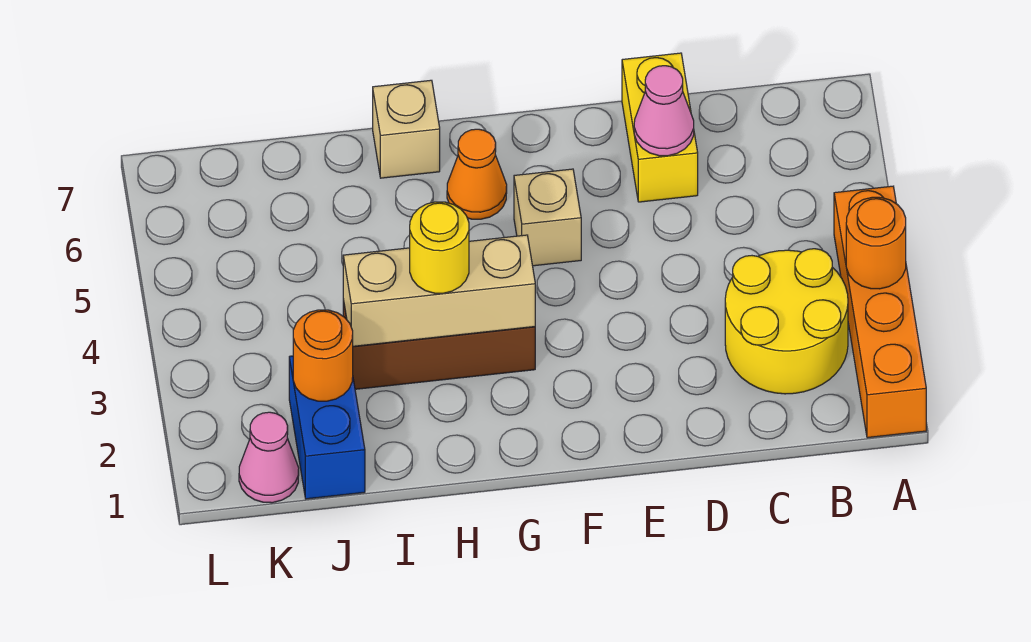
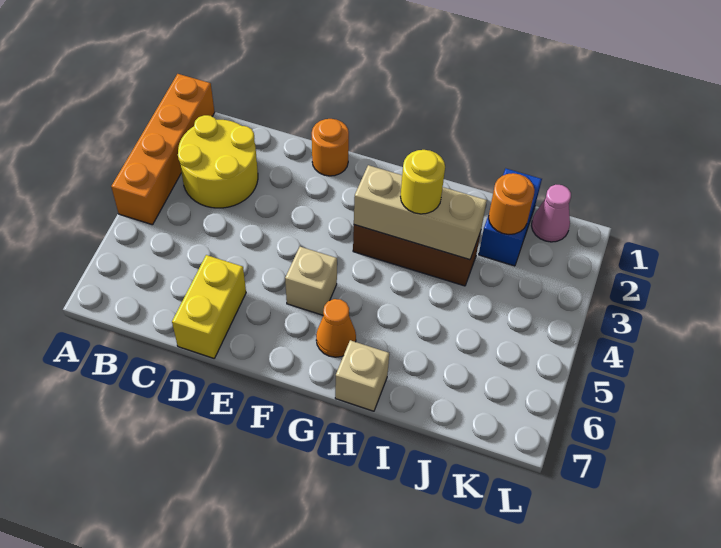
orange round brick A3 level 2 -> orange round brick E1 level 1
pink cone D6 level 2 -> none

